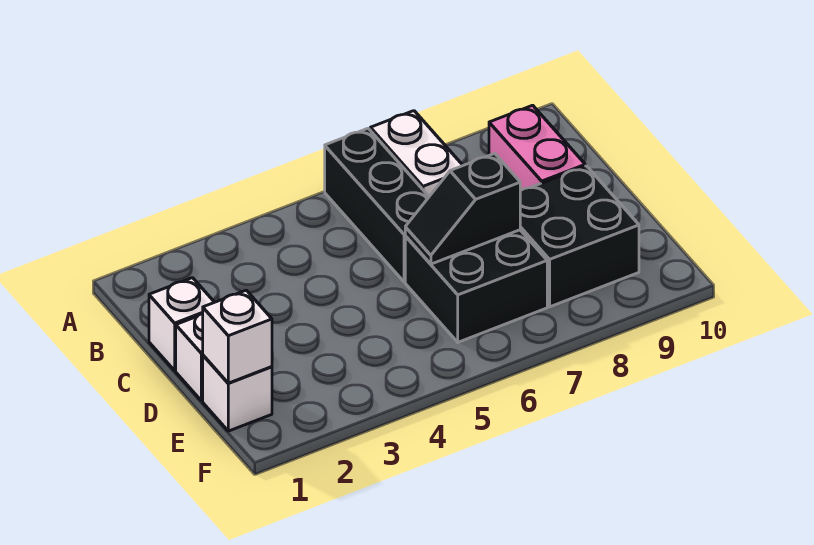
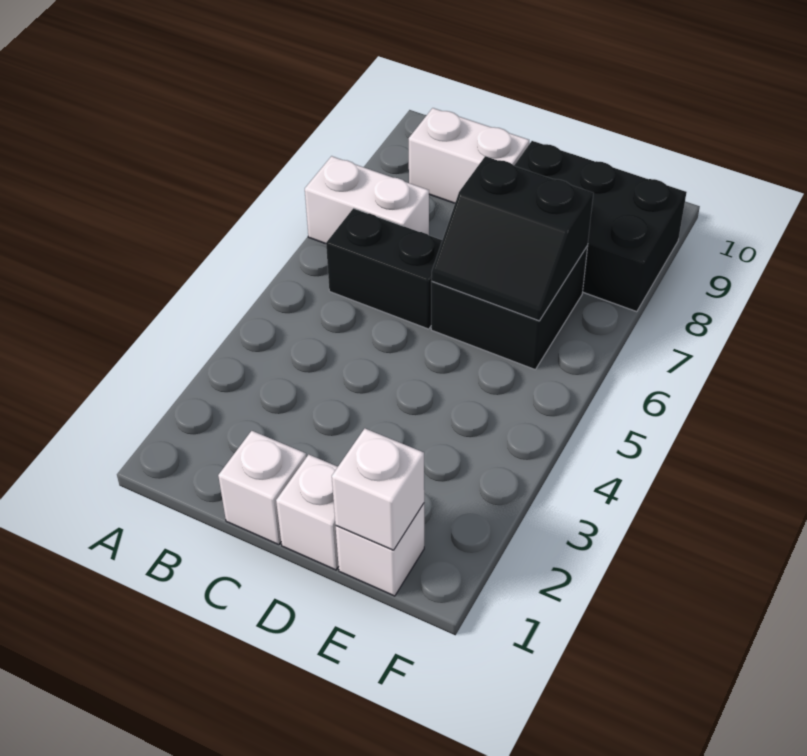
black brick A6:C6 level 1 -> black brick B6:C6 level 1
pink brick B9:C9 level 1 -> white brick B9:C9 level 1
black slope D6:D7 level 2 top 7 -> black slope D6:E7 level 2 top 7
black brick D8:E9 level 1 -> black brick D8:F9 level 1

